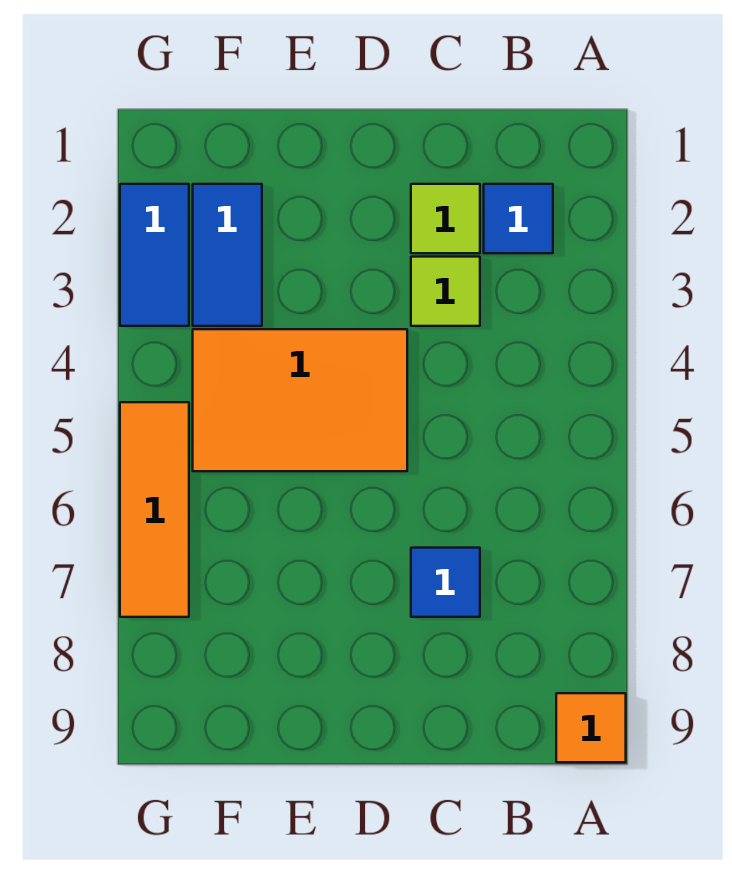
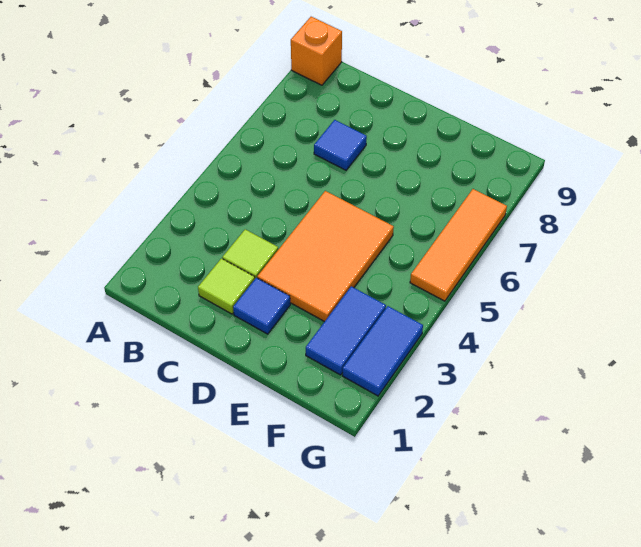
orange tile A9 level 1 -> orange brick A9 level 1
blue tile B2 level 1 -> blue tile D2 level 1
orange tile D4:F5 level 1 -> orange tile D3:E5 level 1

